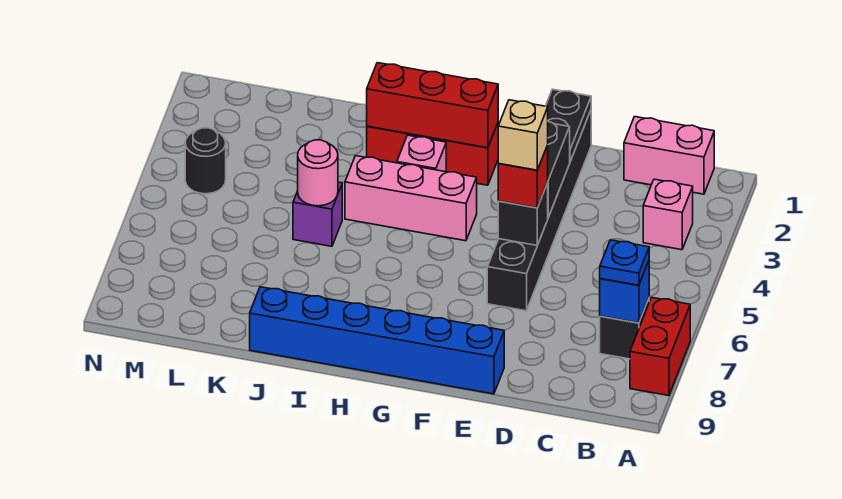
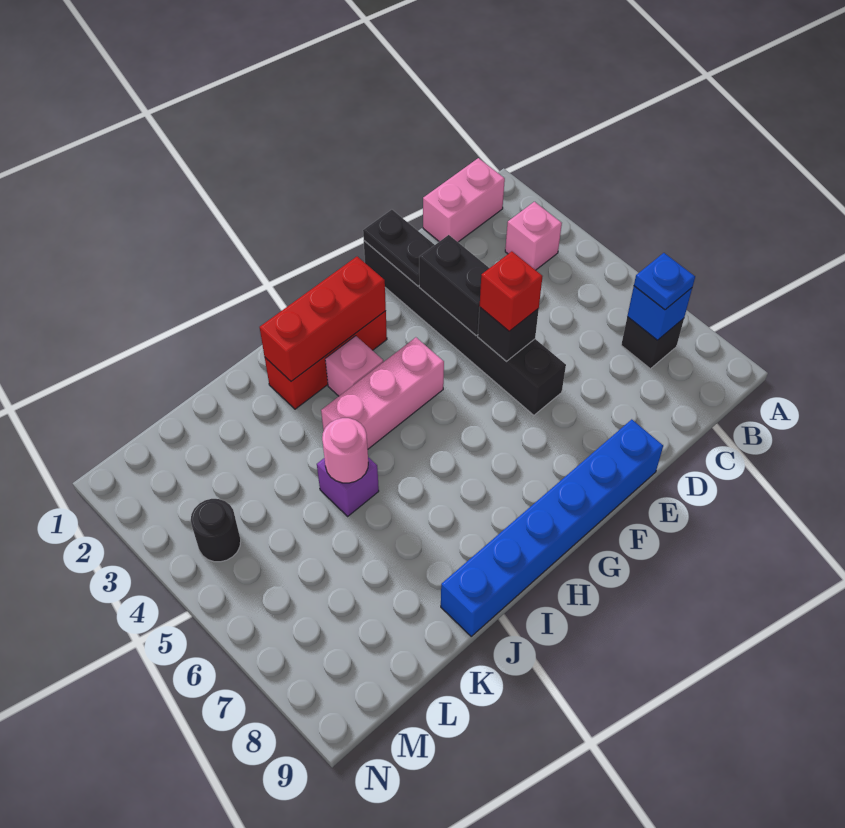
red brick A7:A8 level 1 -> none
tan brick E5 level 4 -> none

